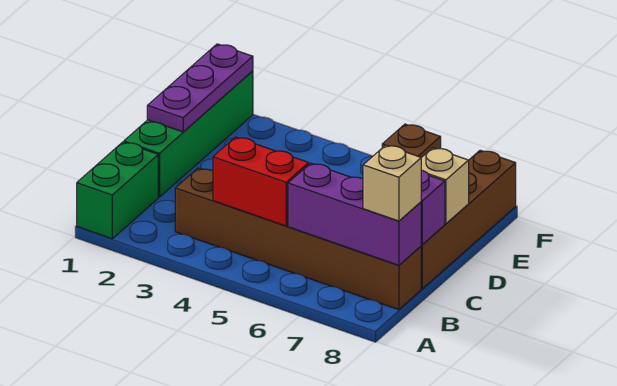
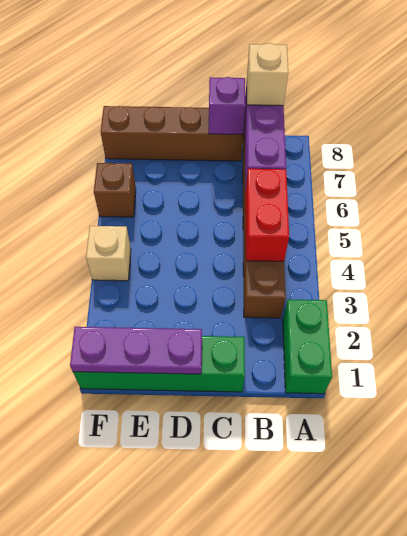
green brick A1:B1 level 1 -> green brick A1:A2 level 1
tan brick D8 level 2 -> tan brick F4 level 1

